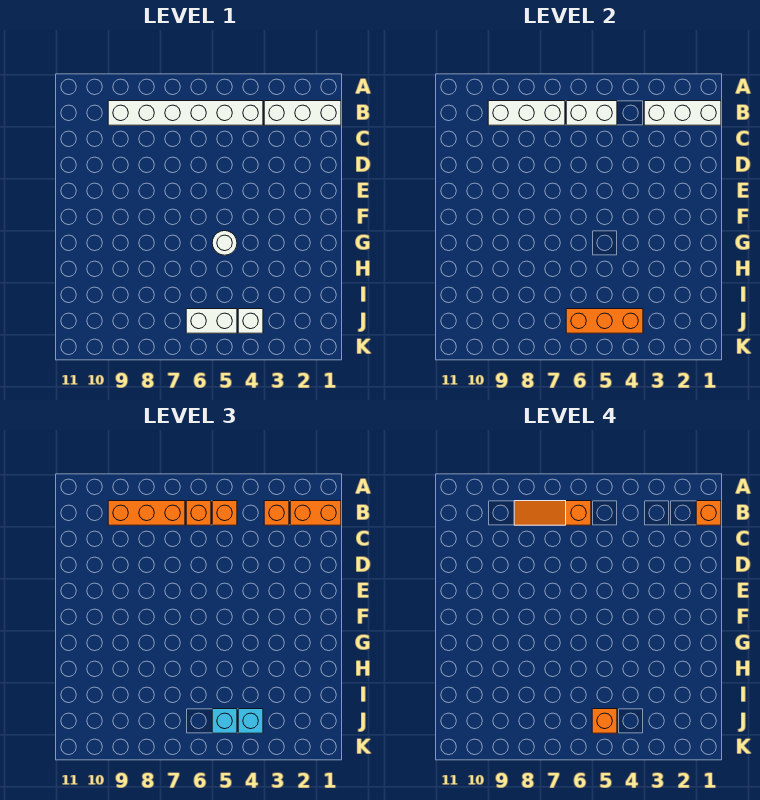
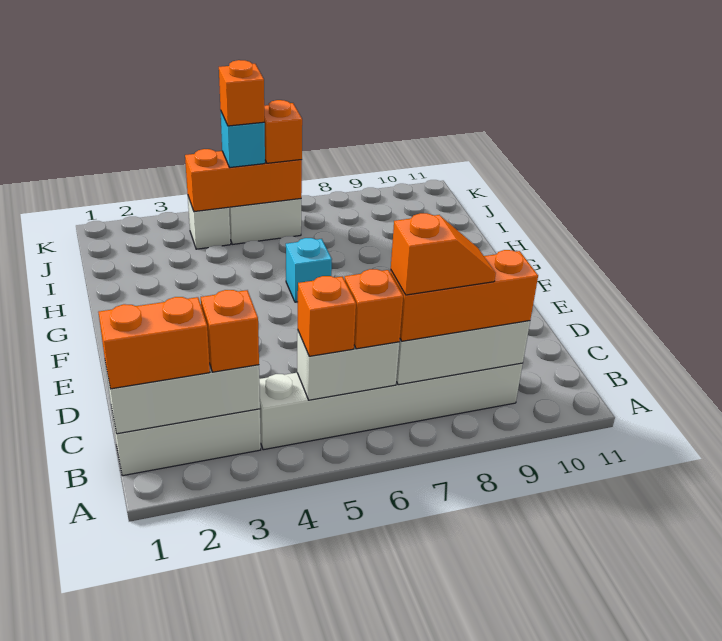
orange brick B1 level 4 -> orange brick J6 level 3
orange slope B6:B8 level 4 top 6 -> orange slope B7:B8 level 4 top 7
white round brick G5 level 1 -> none
cyan brick J4 level 3 -> cyan brick G6 level 1

